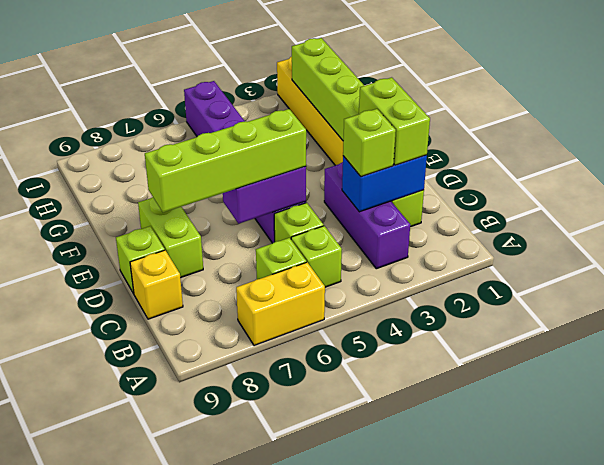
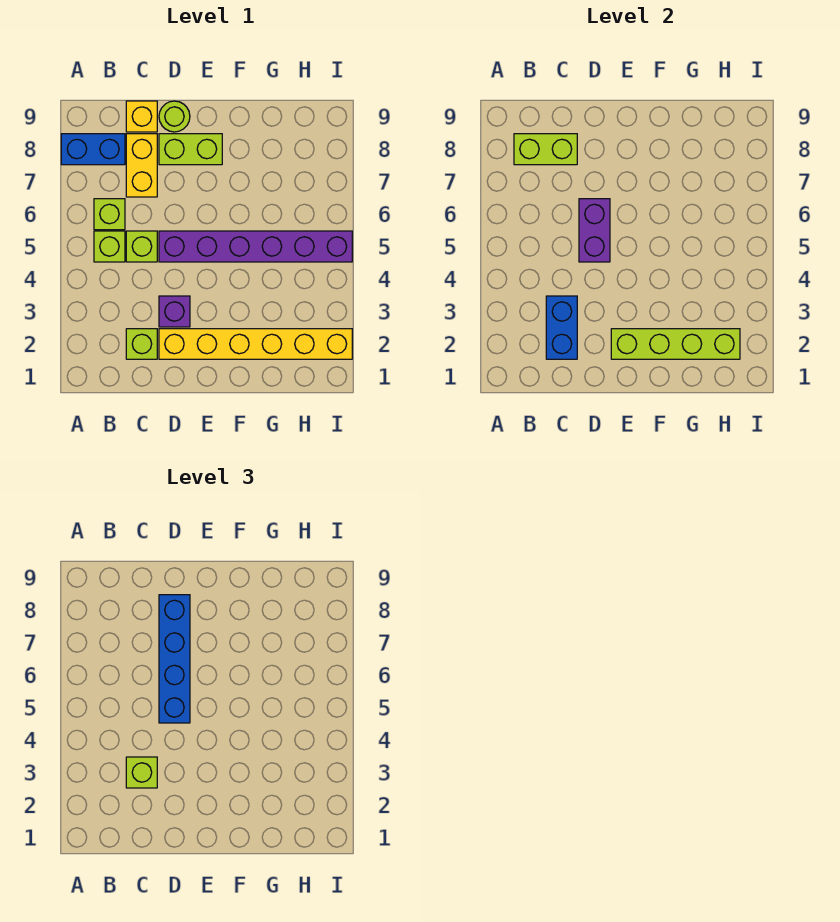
yellow brick A6:A7 level 1 -> yellow brick C7:C8 level 1
none -> blue brick A8:B8 level 1
purple brick B3:D3 level 1 -> purple brick D3 level 1
lime brick C2:D2 level 3 -> lime brick B8:C8 level 2
lime brick D5:D8 level 3 -> blue brick D5:D8 level 3
lime brick D9 level 1 -> lime round brick D9 level 1

